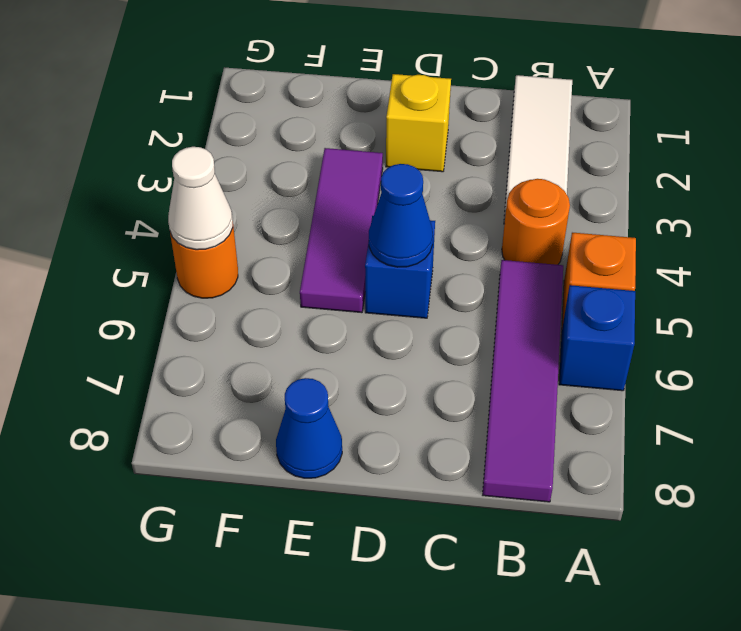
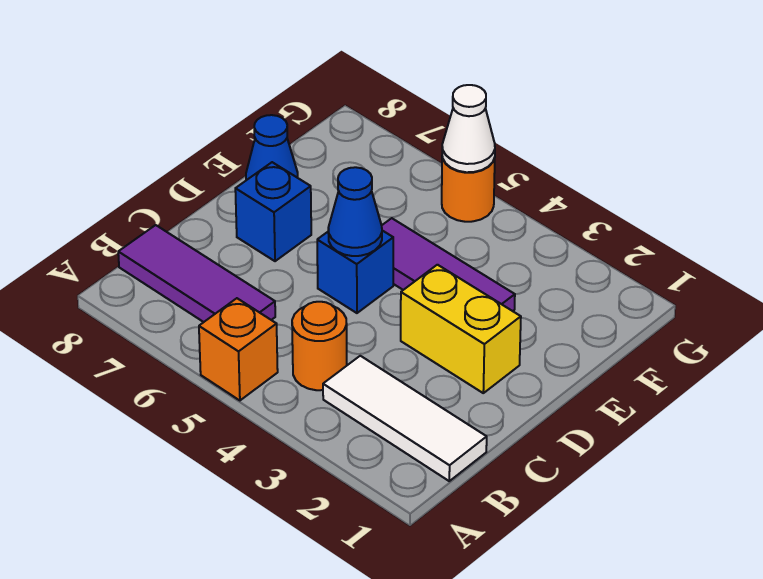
blue brick A6 level 1 -> blue brick D7 level 1
purple tile B5:B8 level 1 -> purple tile B6:B8 level 1
yellow brick D2 level 1 -> yellow brick D2:D3 level 1

